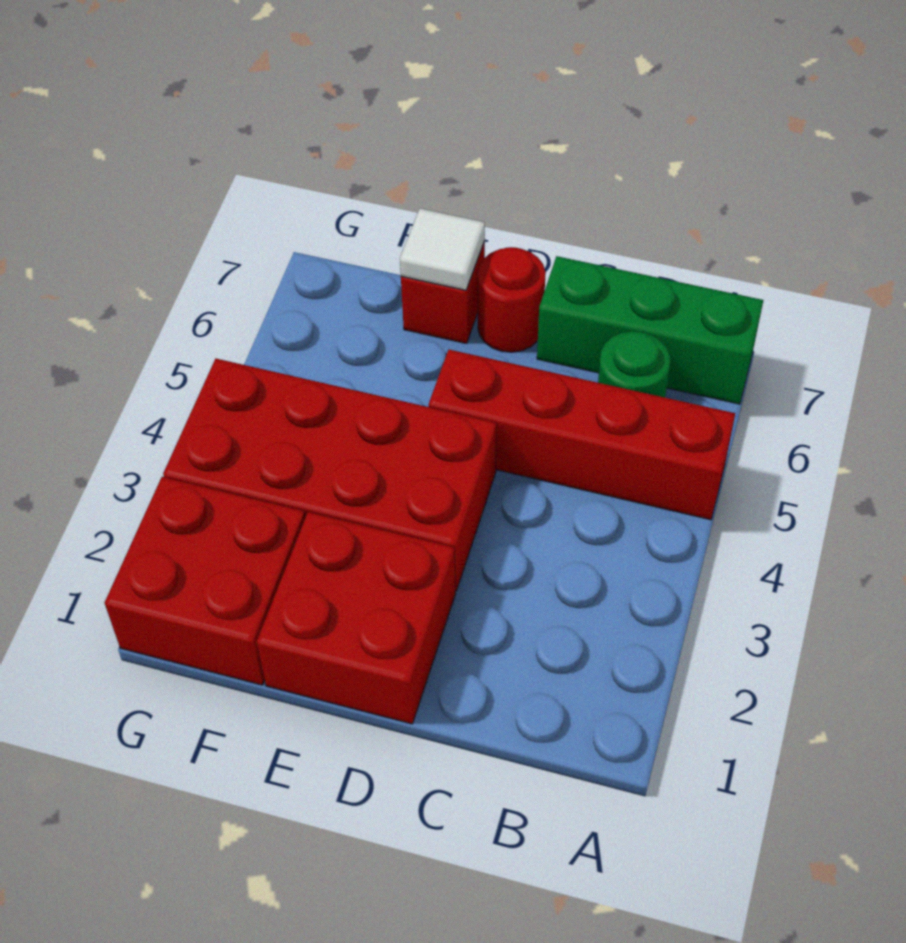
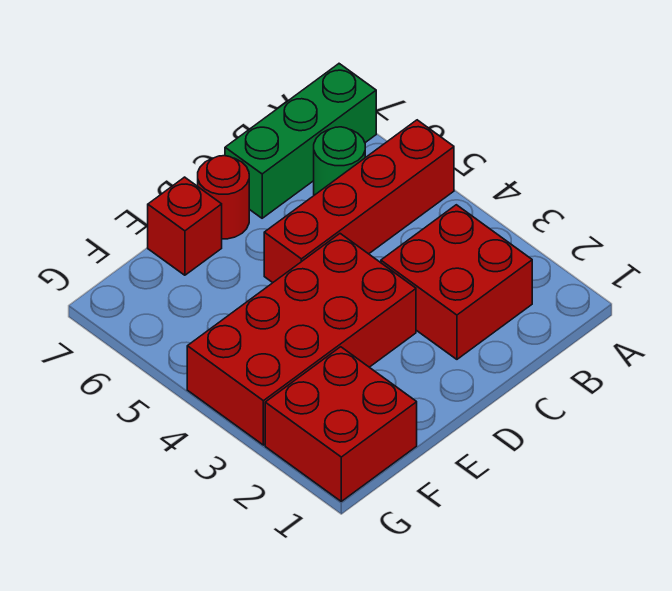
red brick D1:E2 level 1 -> red brick B2:C3 level 1
white tile E7 level 2 -> none

